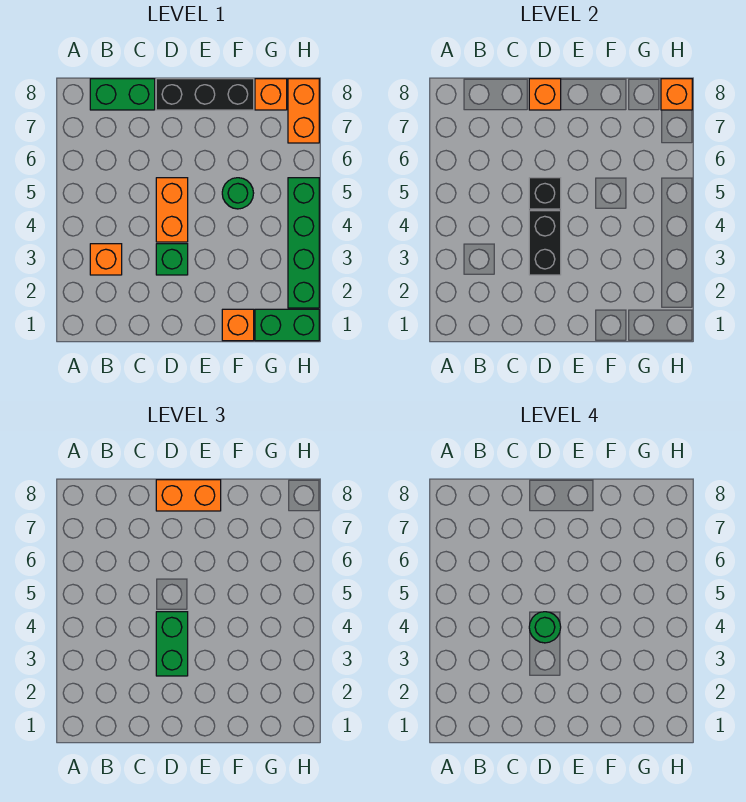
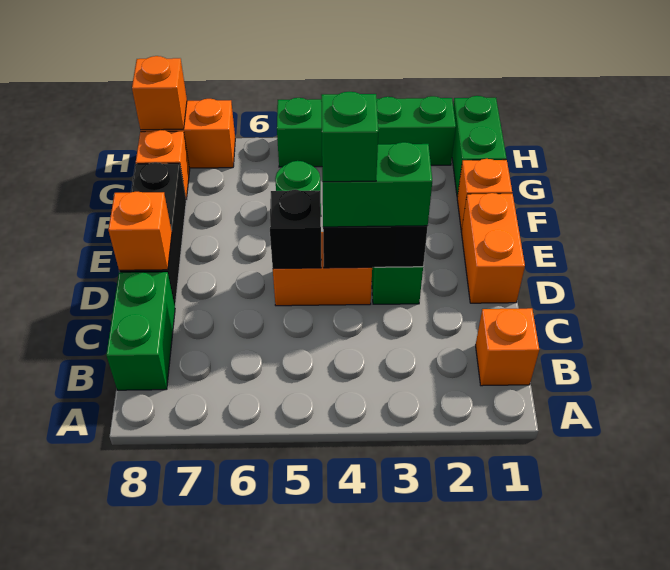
orange brick B3 level 1 -> orange brick B1 level 1
green round brick D4 level 4 -> green brick D4 level 4
orange brick D8:E8 level 3 -> orange brick D1:E1 level 1

